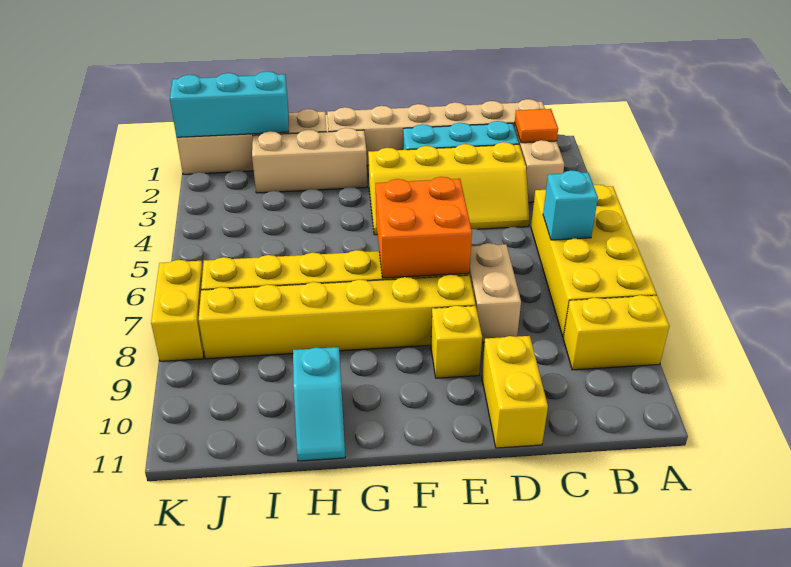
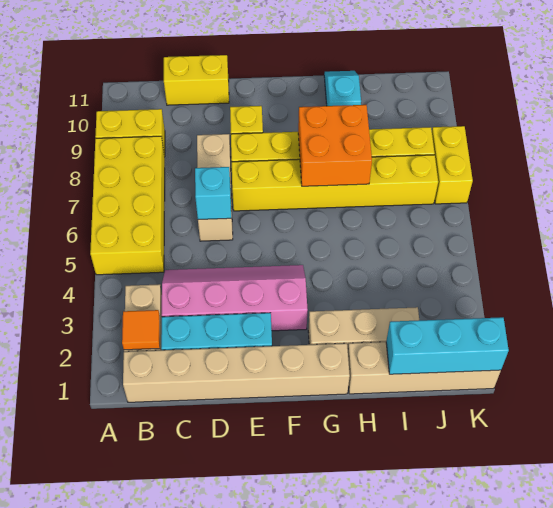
cyan brick B6 level 2 -> cyan brick D6 level 2
yellow slope C3:F4 level 1 top 3 -> pink slope C3:F4 level 1 top 3
tan brick D7:D8 level 1 -> tan brick D6:D8 level 1
yellow brick D10:D11 level 1 -> yellow brick C11:D11 level 1
orange brick E6:F7 level 2 -> orange brick G7:H8 level 2

